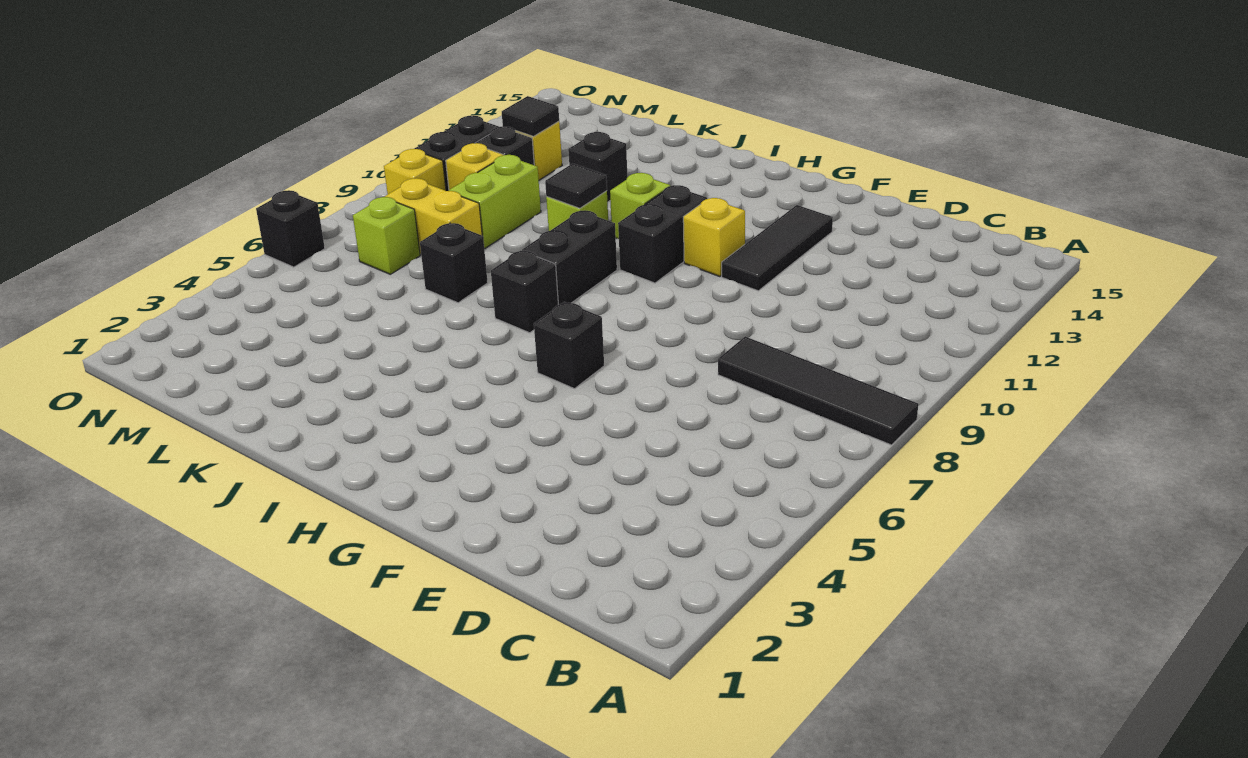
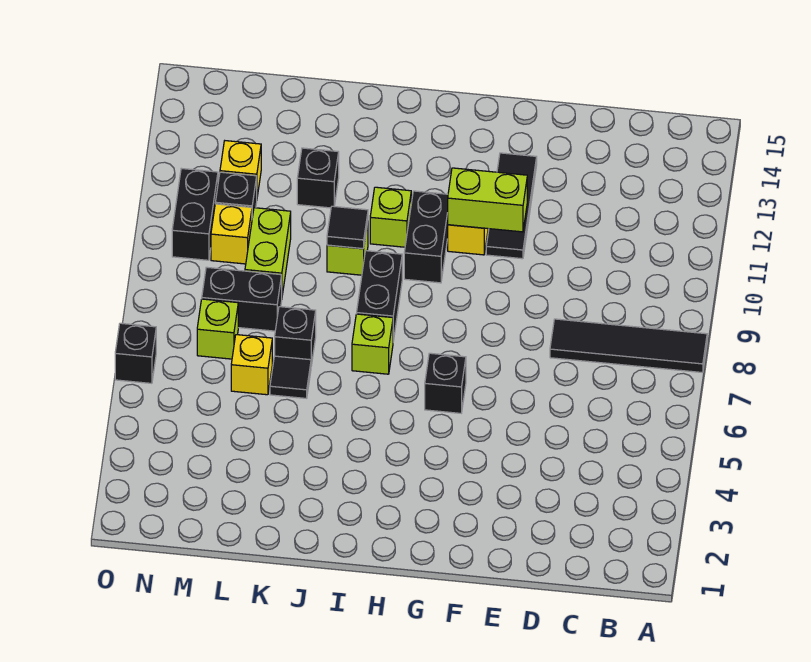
none -> lime brick F11:G11 level 2
black brick I7 level 1 -> lime brick I7 level 1
yellow brick L8:M8 level 1 -> black brick L8:M8 level 1
black tile M12 level 2 -> black tile K6 level 1
yellow brick N9 level 1 -> yellow brick L6 level 1

